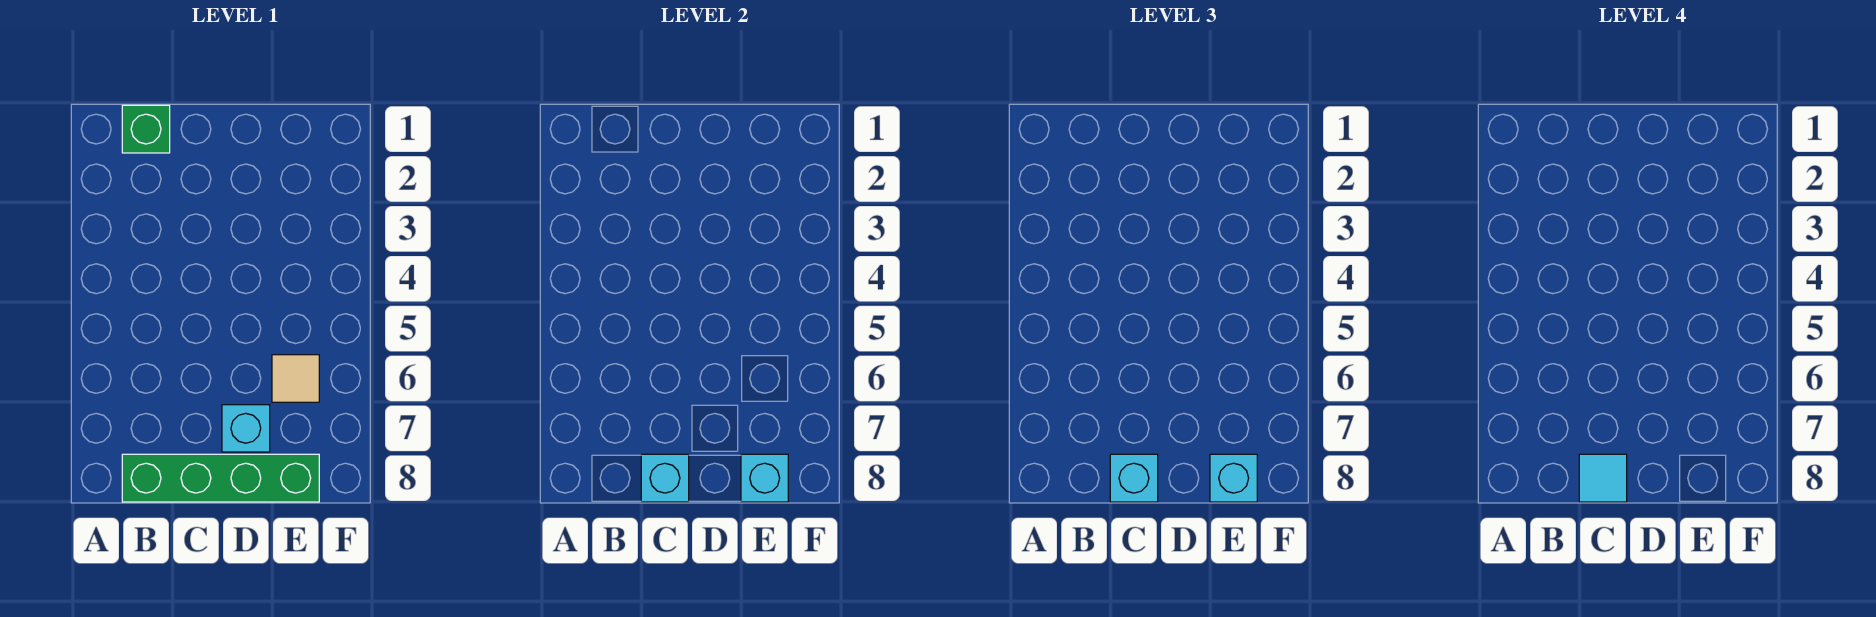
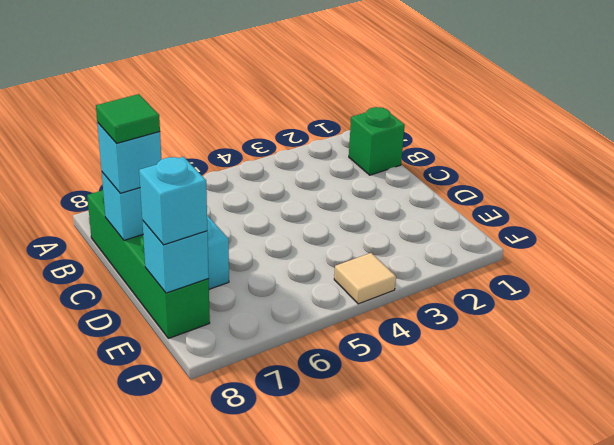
cyan tile C8 level 4 -> green tile C8 level 4
tan tile E6 level 1 -> tan tile F4 level 1

